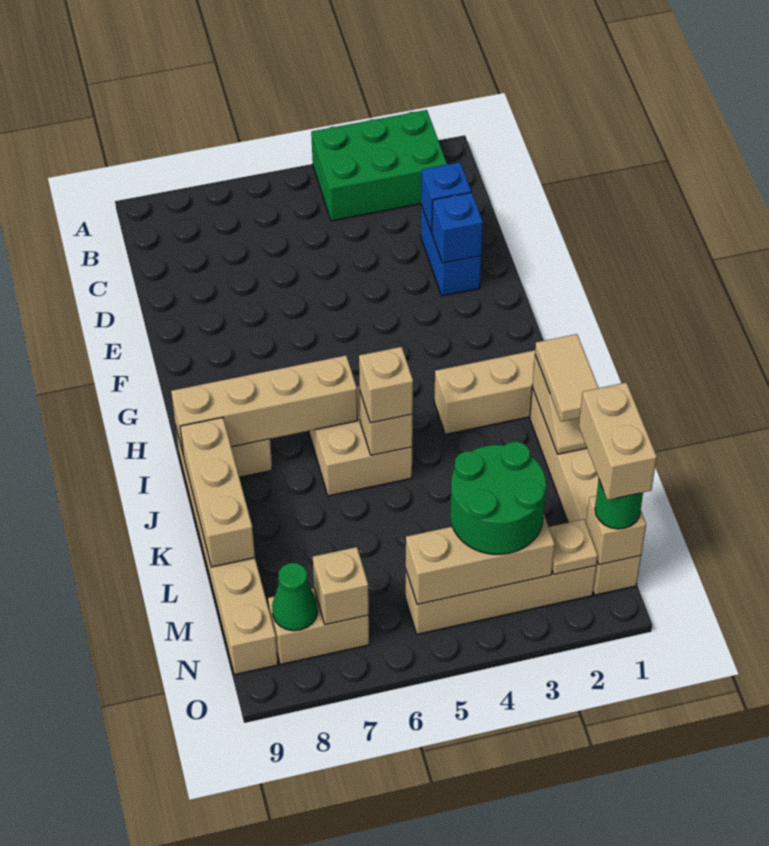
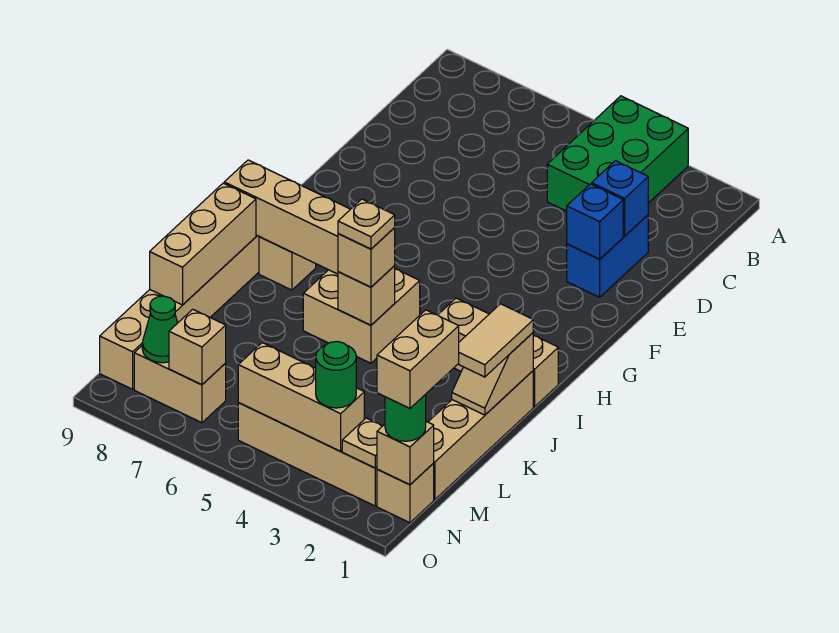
green brick A2:B4 level 1 -> green brick A3:C4 level 1
none -> tan plate J5 level 4
green round brick M3:N4 level 3 -> green round brick N3 level 3

